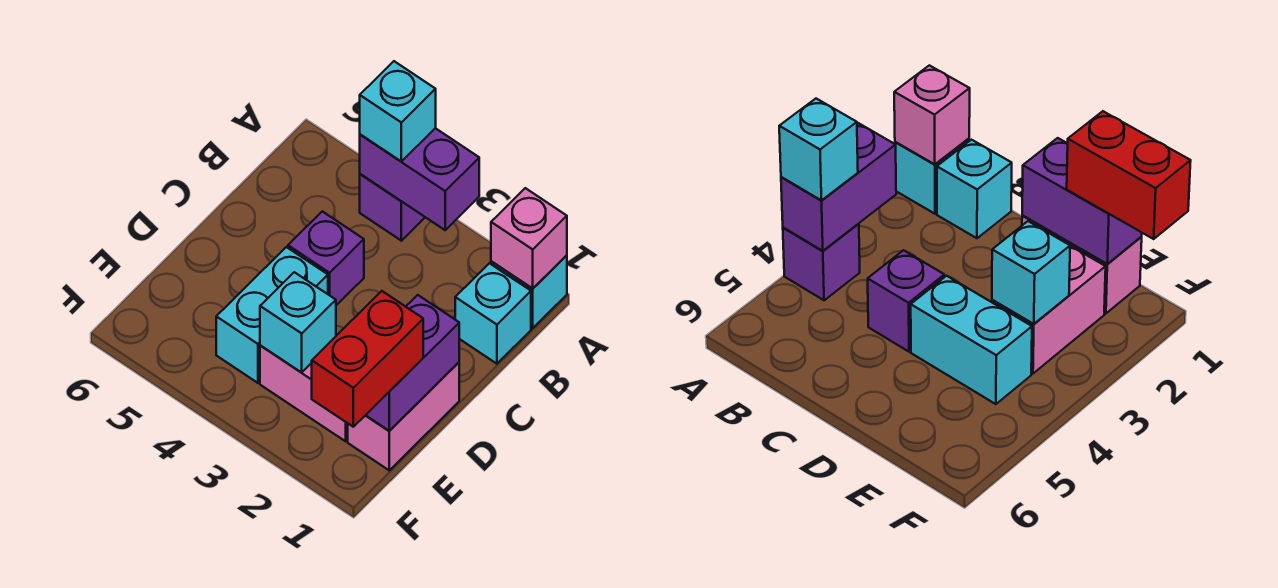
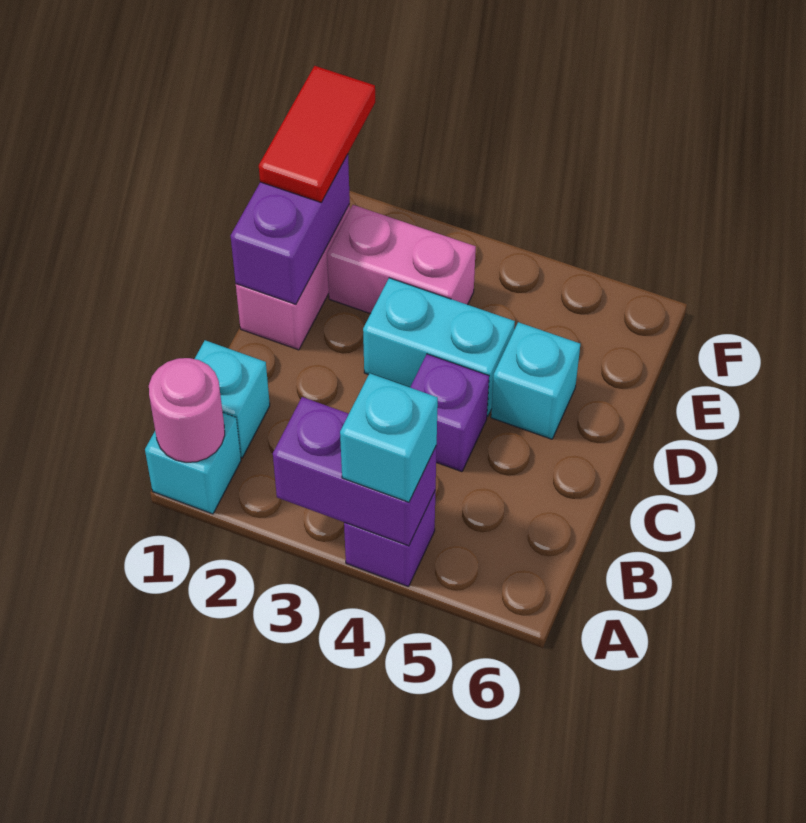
pink brick A1 level 2 -> pink round brick A1 level 2
cyan brick D4:E4 level 1 -> cyan brick D3:D4 level 1
red brick E1:F1 level 3 -> red tile E1:F1 level 3
cyan brick E3 level 2 -> cyan brick D5 level 1

